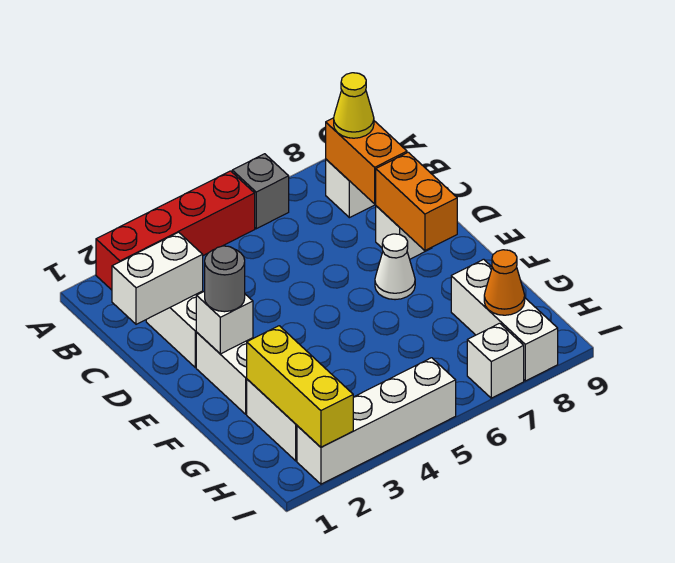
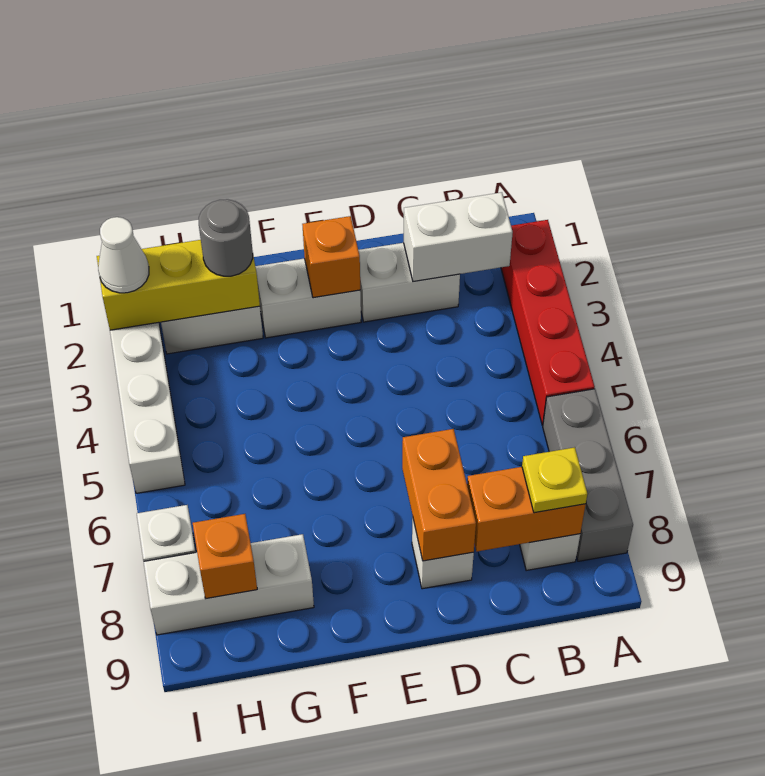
grey brick A6 level 1 -> grey brick A6:A8 level 1
yellow cone B8 level 3 -> yellow plate B8 level 3
white brick C1:C2 level 2 -> white brick B2:C2 level 2
orange brick D8:E8 level 2 -> orange brick D7:D8 level 2
white brick E2 level 2 -> orange brick E2 level 2
grey round brick E2 level 3 -> grey round brick G2 level 3
white cone E7 level 1 -> white cone I2 level 3
orange cone H8 level 2 -> orange brick H8 level 2

